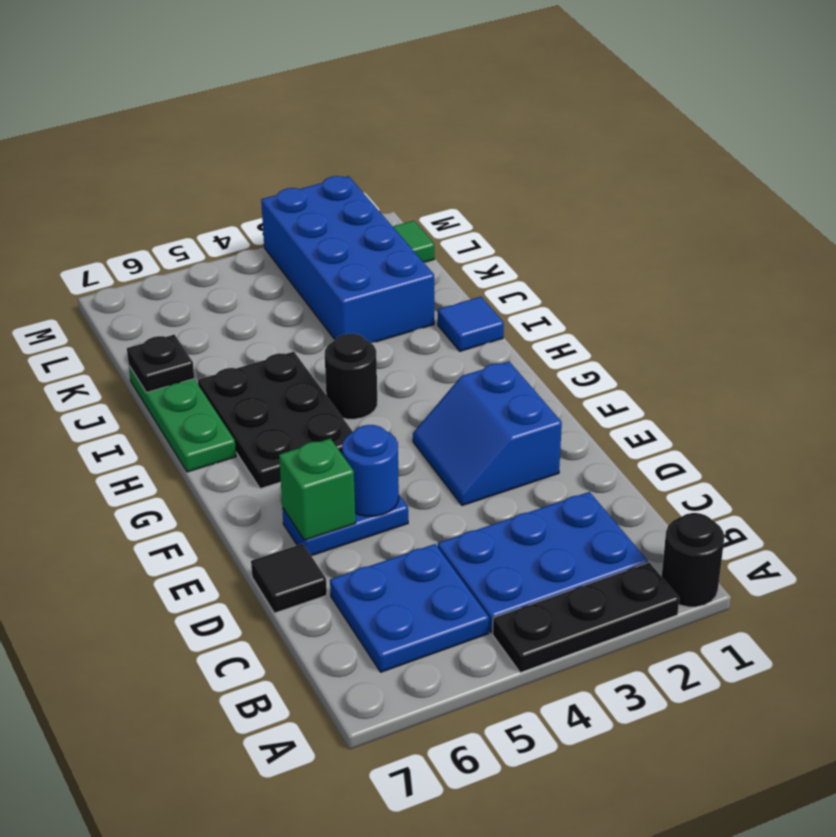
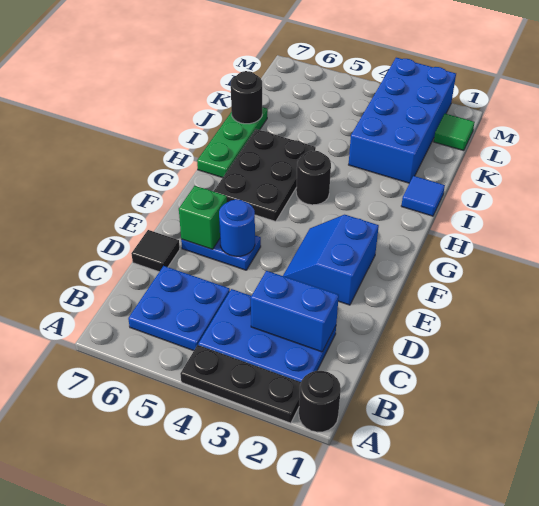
none -> blue brick C2:C3 level 2
black plate J7 level 2 -> black round brick J7 level 2

